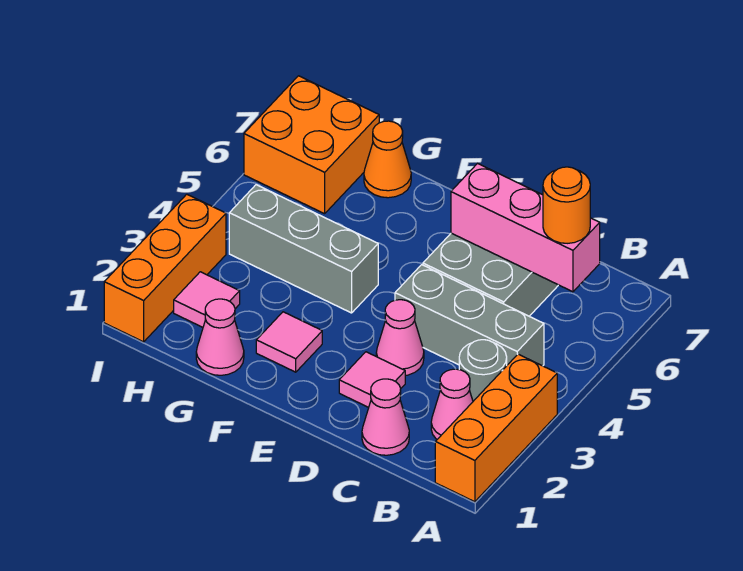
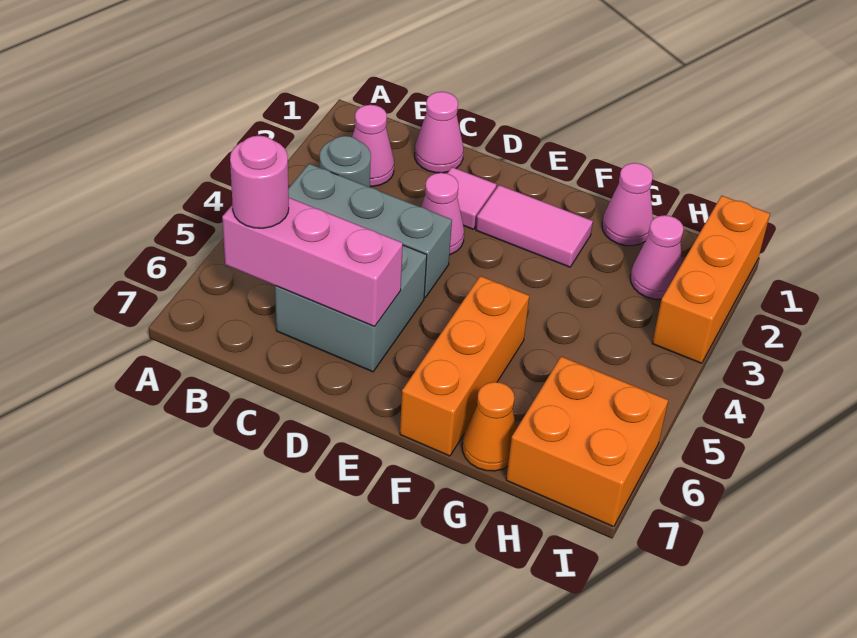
orange brick A1:A3 level 1 -> orange brick F5:F7 level 1
orange round brick B6 level 3 -> pink round brick B6 level 3
pink tile F2 level 1 -> pink tile E2:F2 level 1
grey brick F4:H4 level 1 -> none
pink tile H2 level 1 -> pink cone H2 level 1

